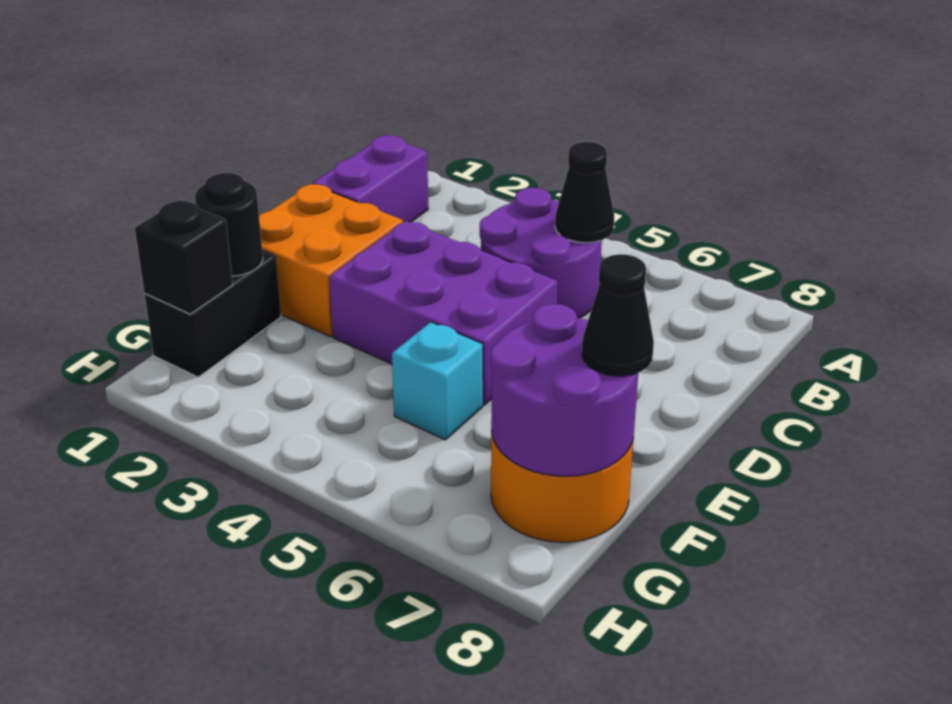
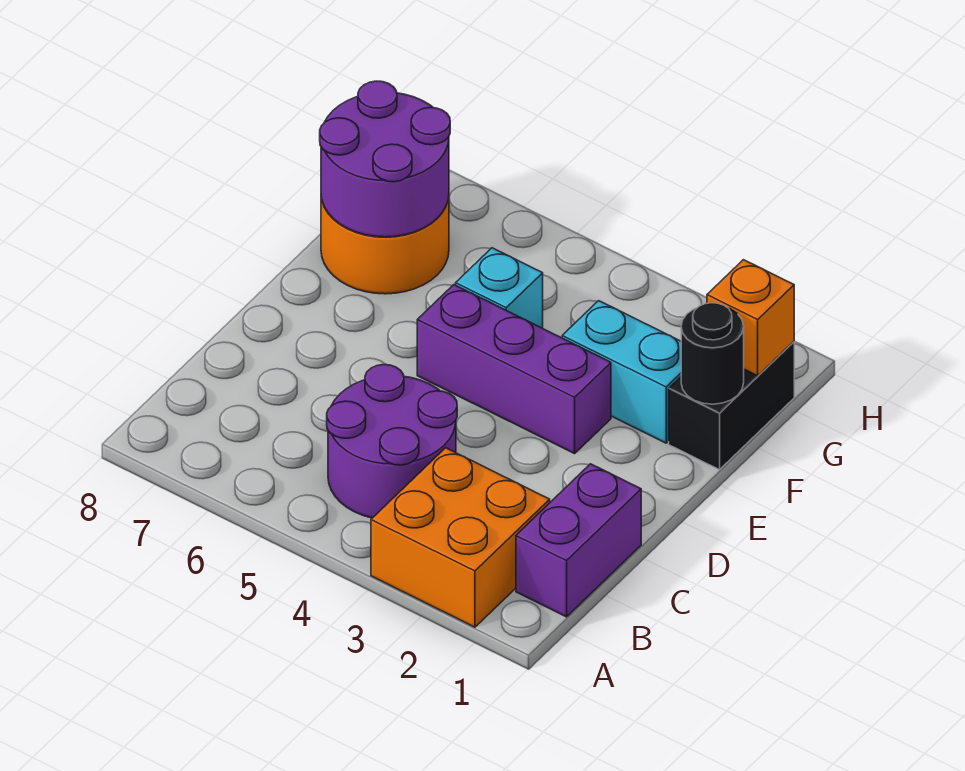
black cone B5 level 2 -> none
orange brick D1:E2 level 1 -> orange brick A2:B3 level 1
purple brick D3:E5 level 1 -> purple brick E3:E5 level 1
none -> cyan brick F2:F3 level 1
black cone F8 level 3 -> none
black brick G1 level 2 -> orange brick G1 level 2

